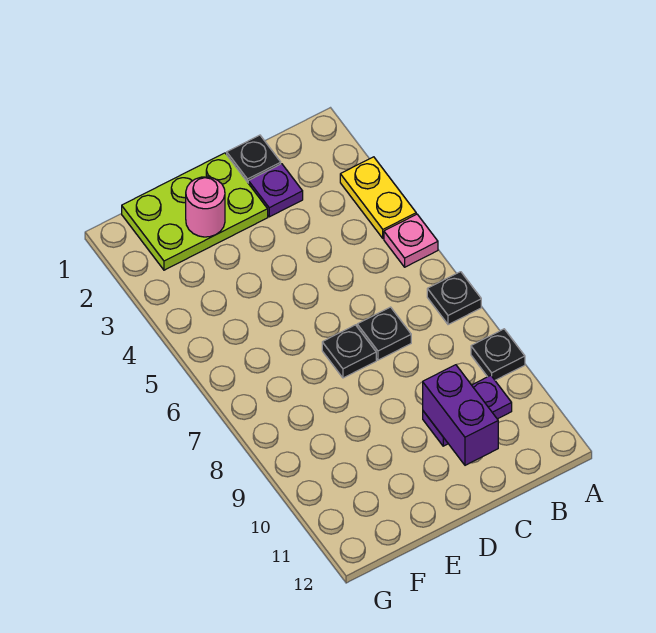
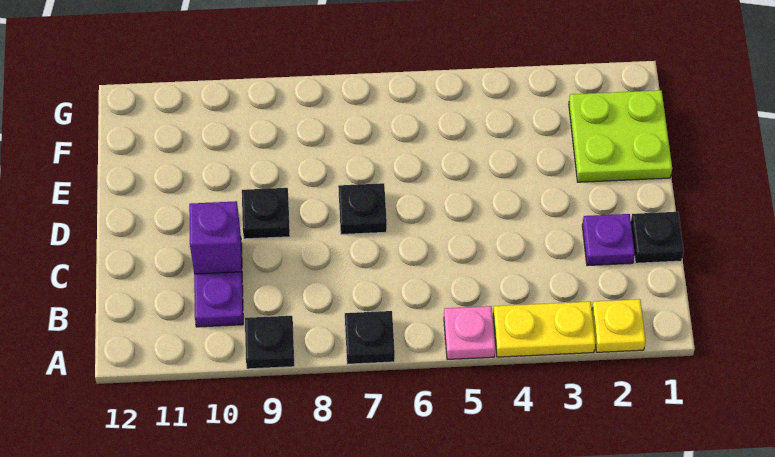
none -> yellow plate A2 level 1
black plate C7 level 1 -> black plate D9 level 1
purple brick C10:C11 level 2 -> purple brick C10 level 2
lime plate D1:F2 level 1 -> lime plate E1:F2 level 1
pink round brick E2 level 2 -> none

